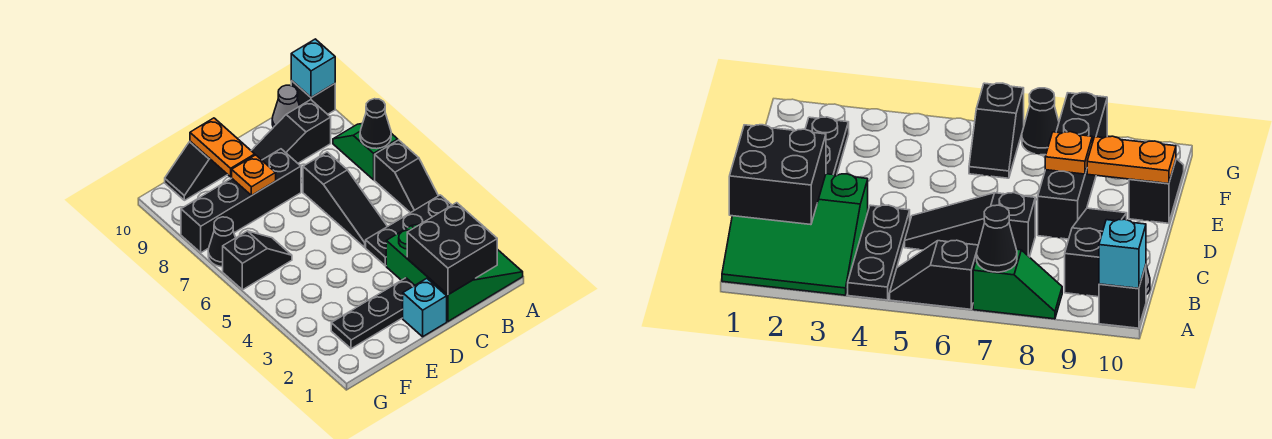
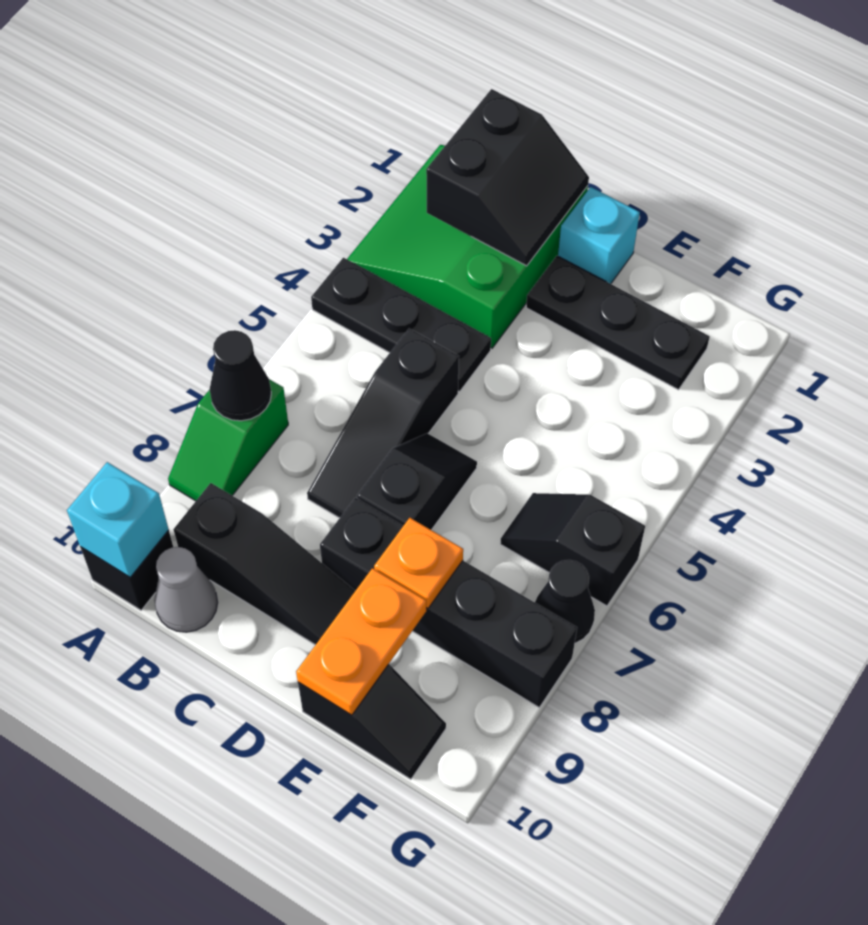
black slope A5:A6 level 1 top 6 -> black slope D6:D7 level 1 top 7
black brick B1:C2 level 2 -> black slope B1:C2 level 2 top B
black slope C5:C7 level 1 top 7 -> black slope C5:C7 level 1 top 5

